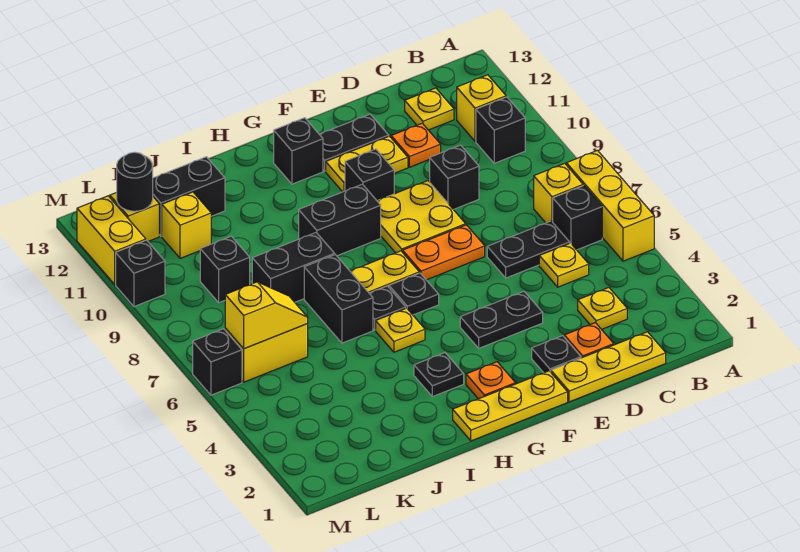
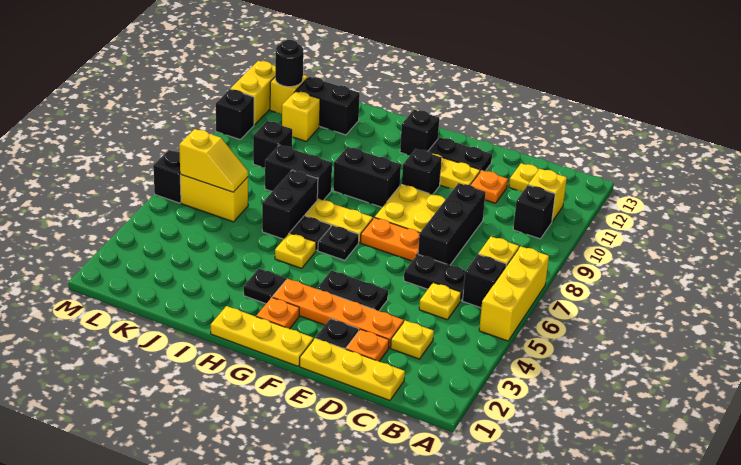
none -> orange plate D3:G3 level 1
black brick D9 level 1 -> black brick D7:D9 level 1

